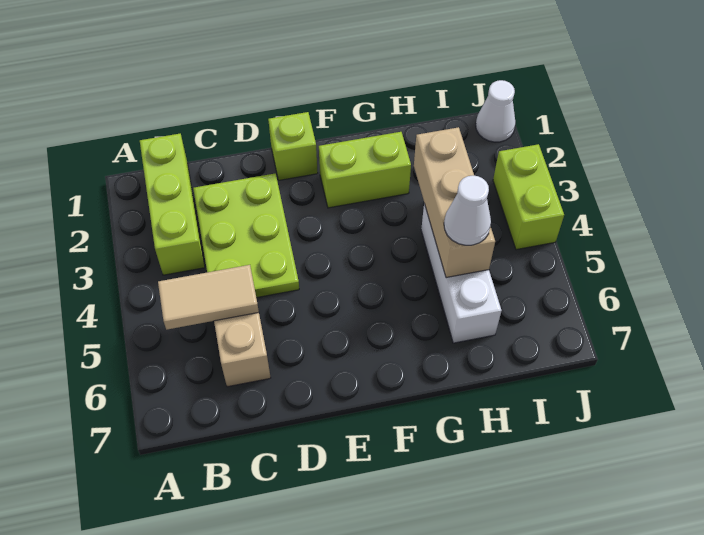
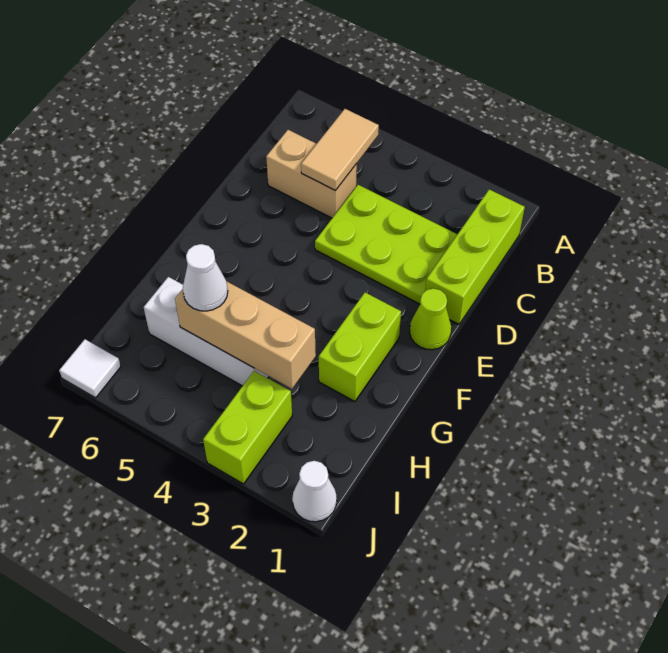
lime brick B1:B3 level 1 -> lime brick B1:D1 level 1
lime brick E1 level 1 -> lime cone E1 level 1
lime brick J3:J4 level 1 -> lime brick I3:J3 level 1
none -> white tile J7 level 1

